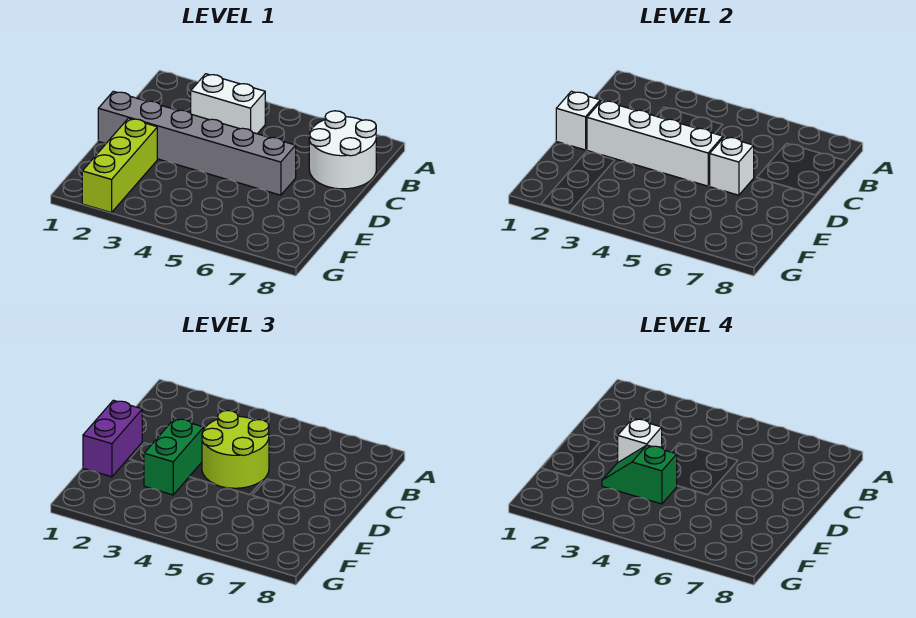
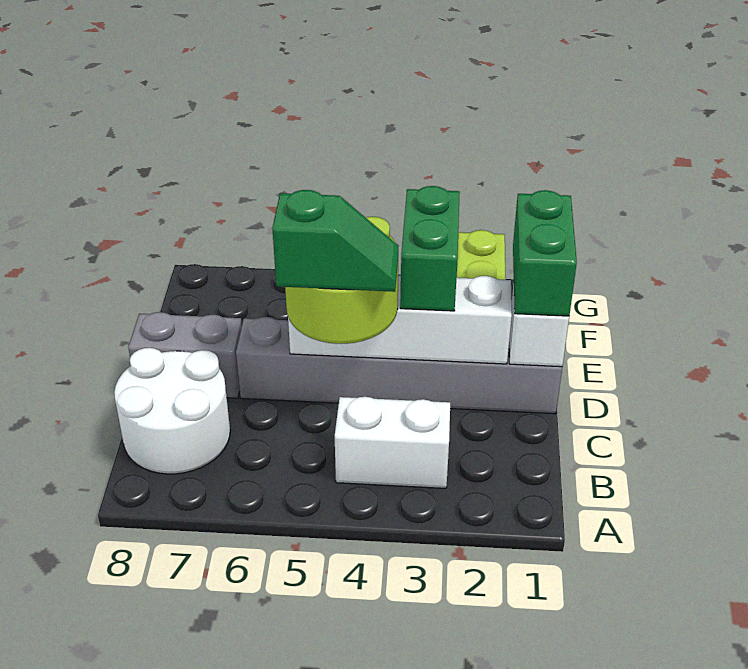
purple brick D1:E1 level 3 -> green brick D1:E1 level 3
white brick D3 level 4 -> none
white brick D6 level 2 -> none
none -> grey brick D7:D8 level 1
green slope E3:E4 level 4 top 4 -> green slope C4:C5 level 4 top 5

